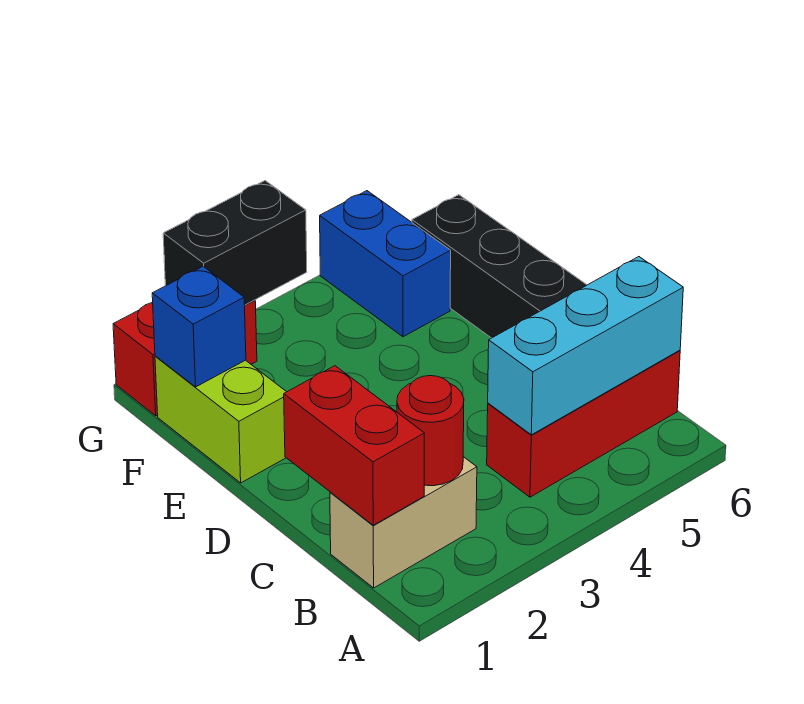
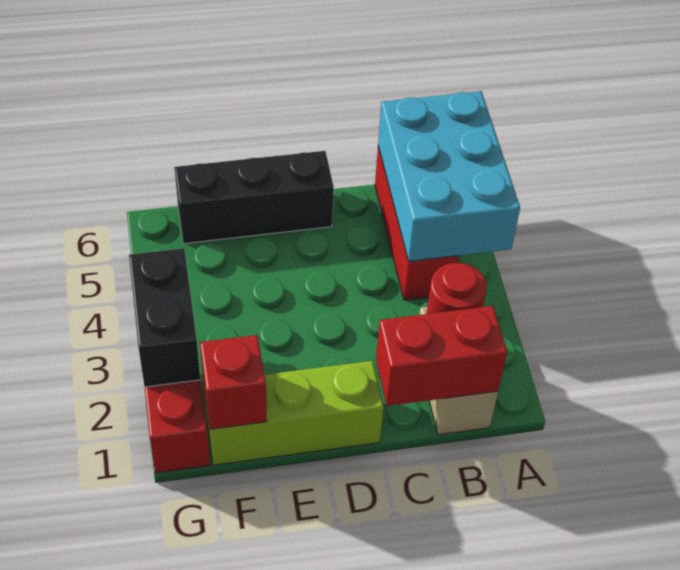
cyan brick B4:B6 level 2 -> cyan brick A4:B6 level 2
lime brick E1:F1 level 1 -> lime brick D1:F1 level 1
blue brick F1 level 2 -> red brick F1 level 2
blue brick F5:G5 level 1 -> none

